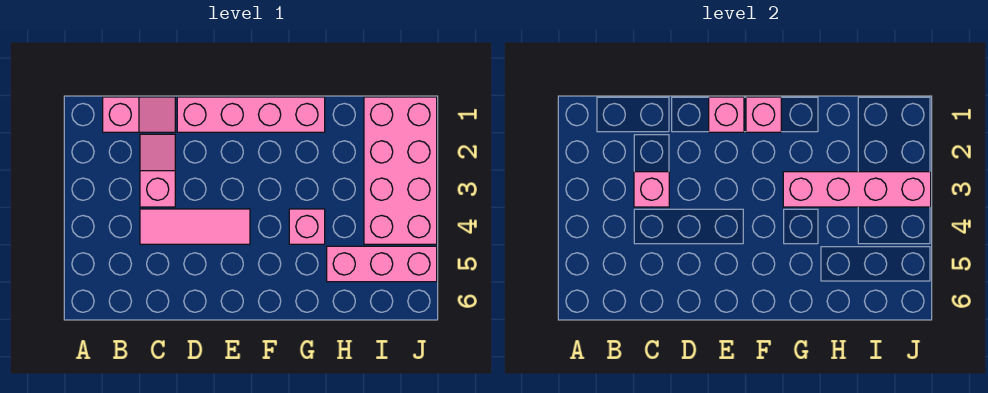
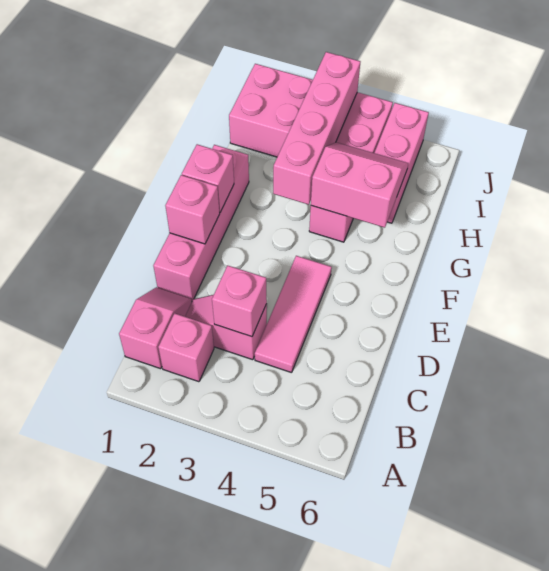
none -> pink brick B2 level 1
none -> pink slope G4:H5 level 2 top G

